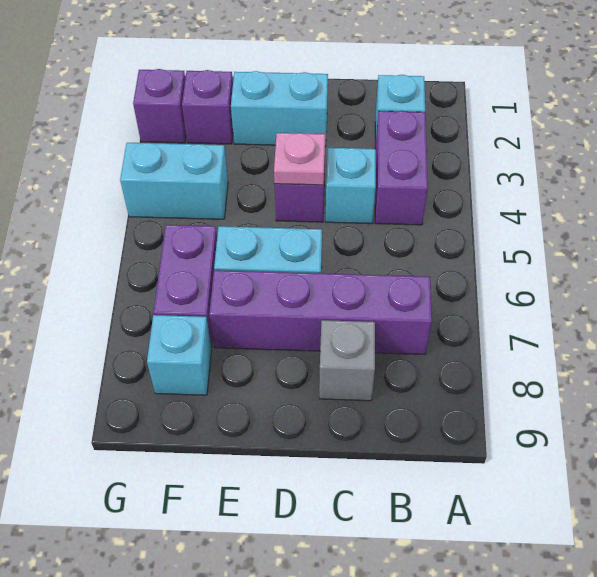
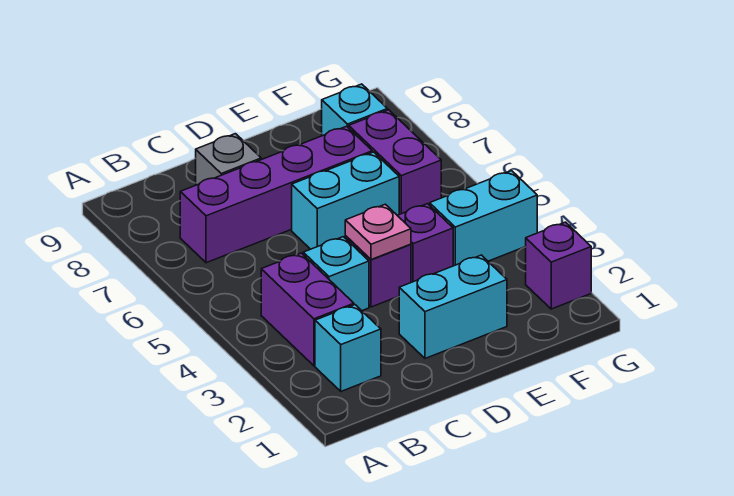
purple brick F2 level 1 -> purple brick E4 level 1

